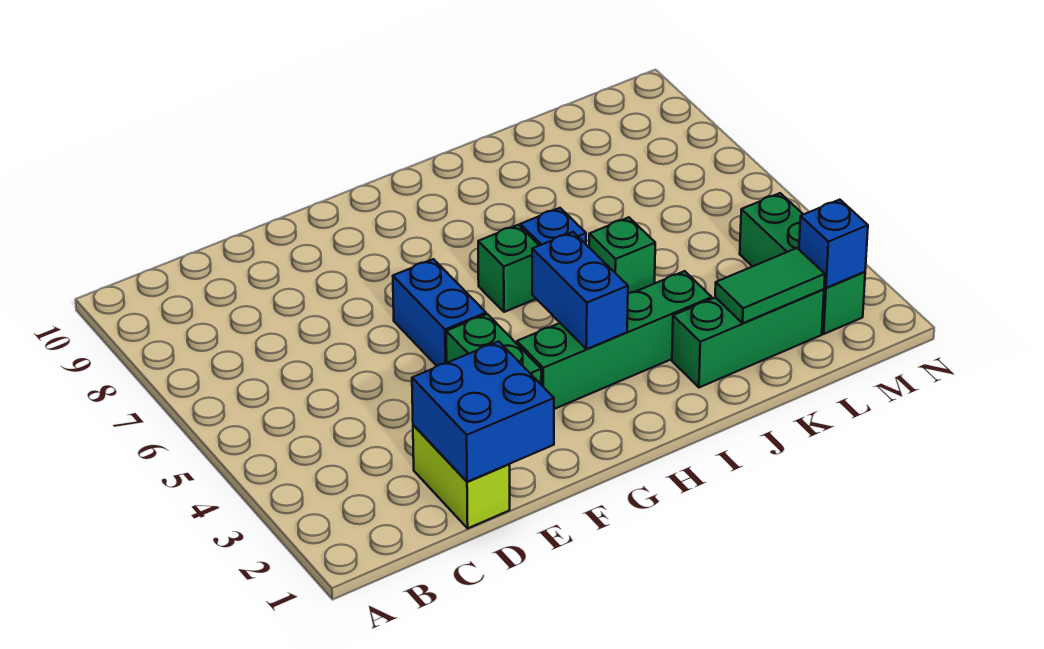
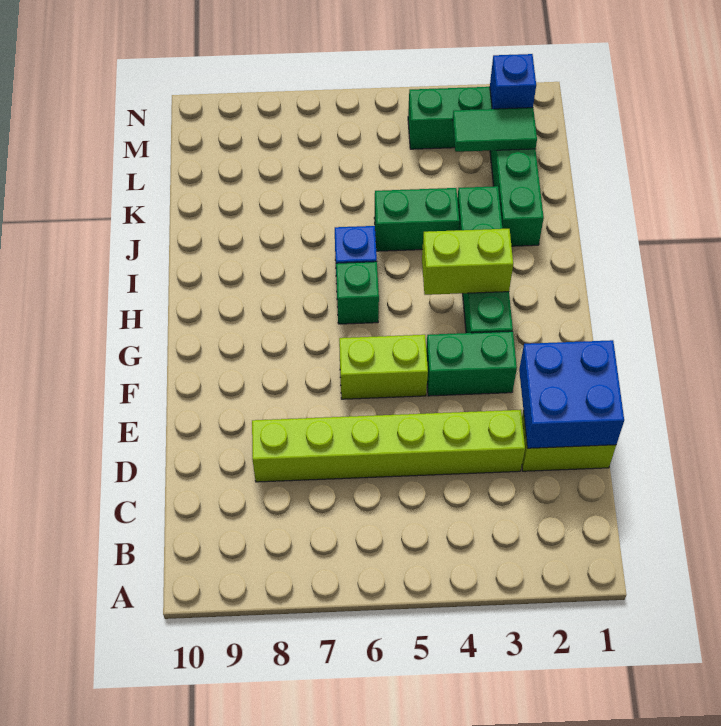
none -> lime brick D3:D8 level 1
blue brick F5:F6 level 1 -> lime brick F5:F6 level 1
blue brick H3:H4 level 2 -> lime brick H3:H4 level 2
green brick J5 level 1 -> green brick J4:J5 level 1
green tile K2:L2 level 2 -> green tile L2:L3 level 2

